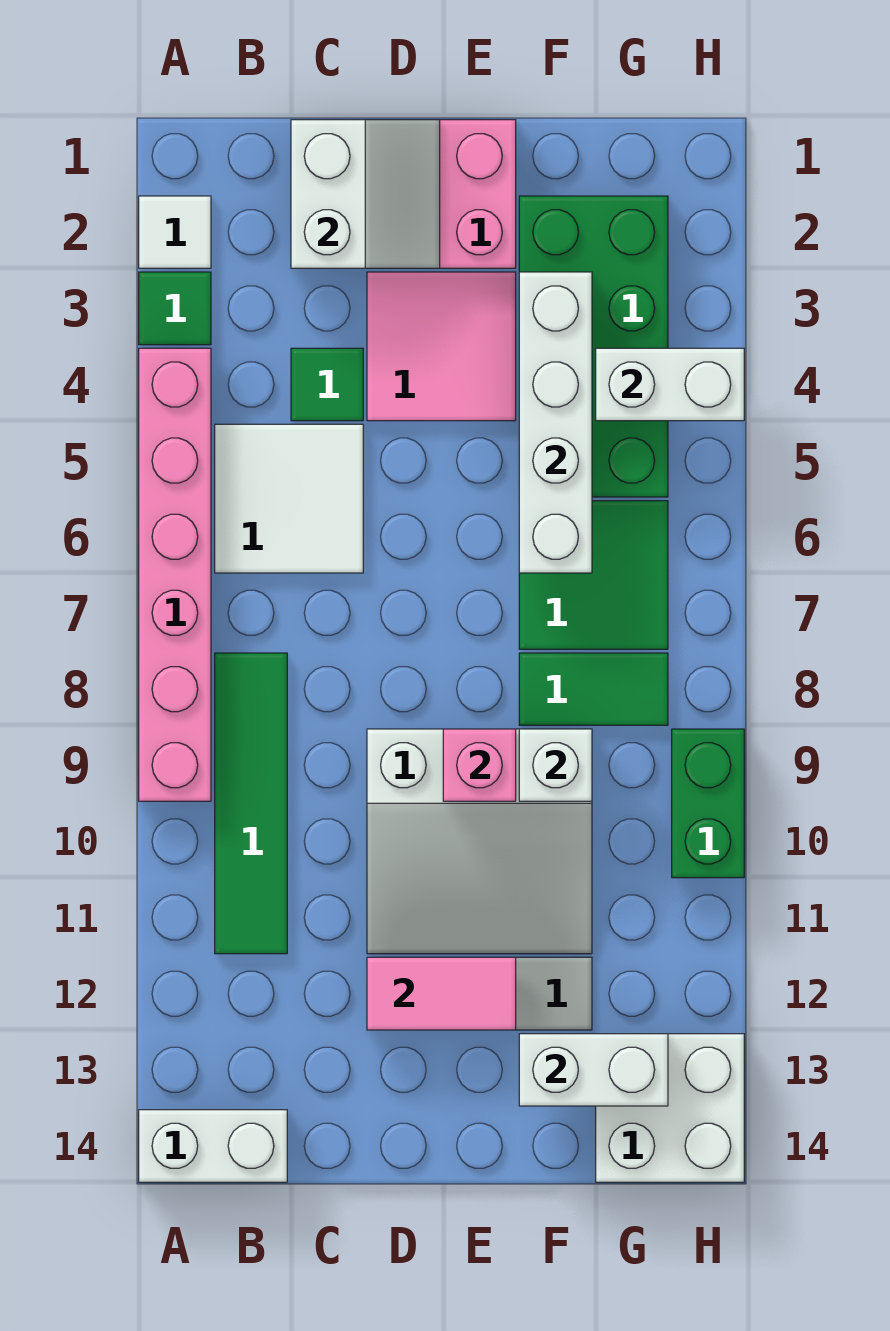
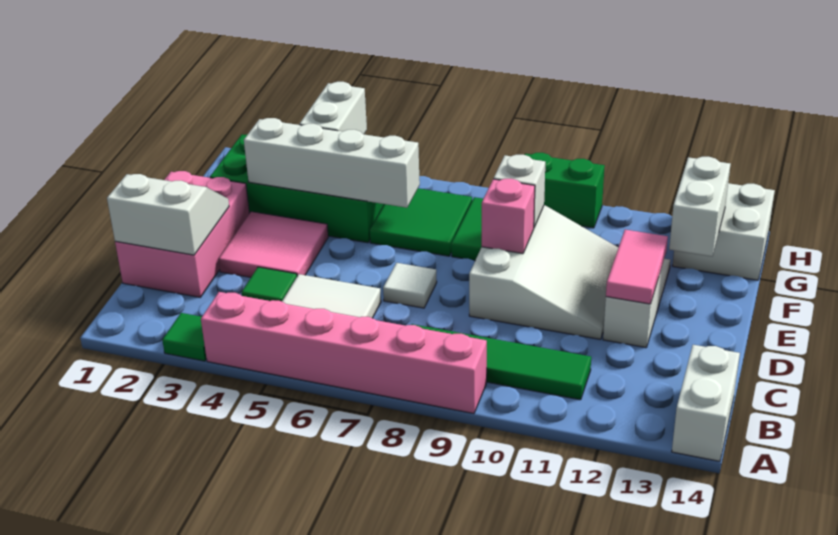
white tile A2 level 1 -> white tile D7 level 1

